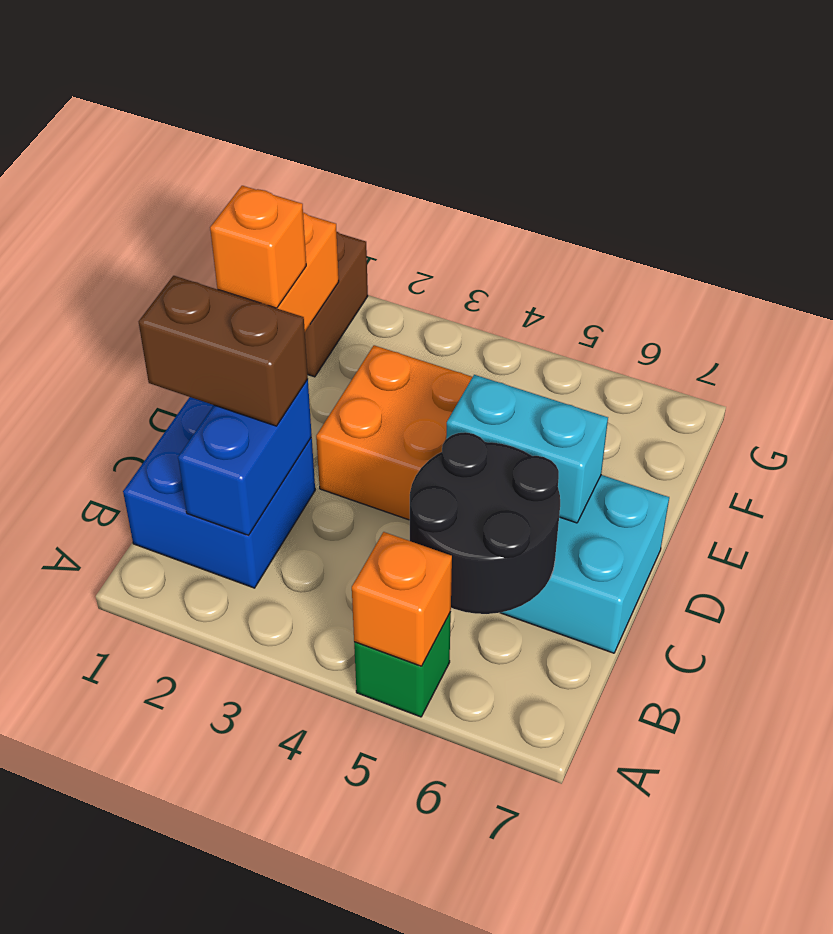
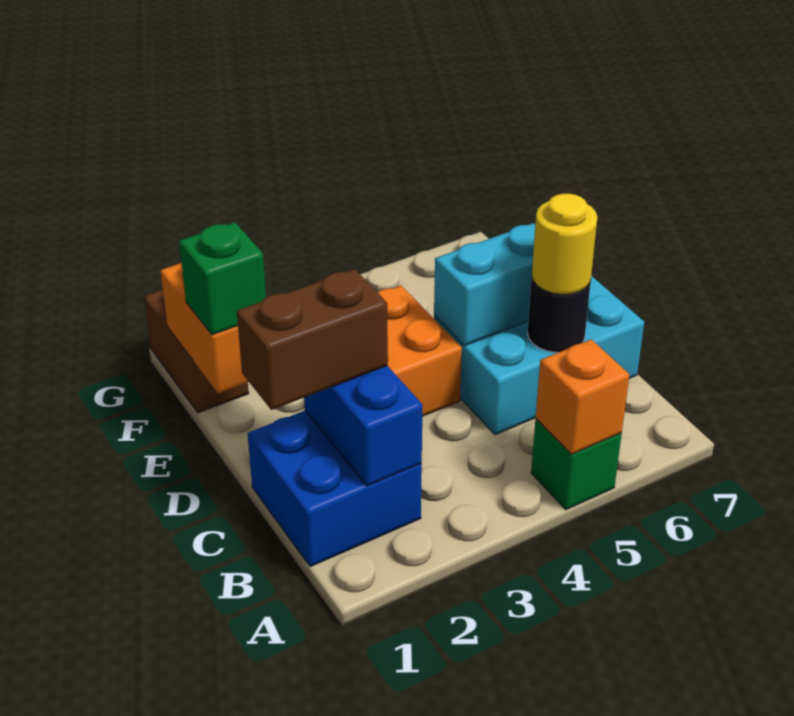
black round brick B5:C6 level 2 -> black round brick C6 level 2
none -> yellow round brick C6 level 3
orange brick E1 level 3 -> green brick E1 level 3

